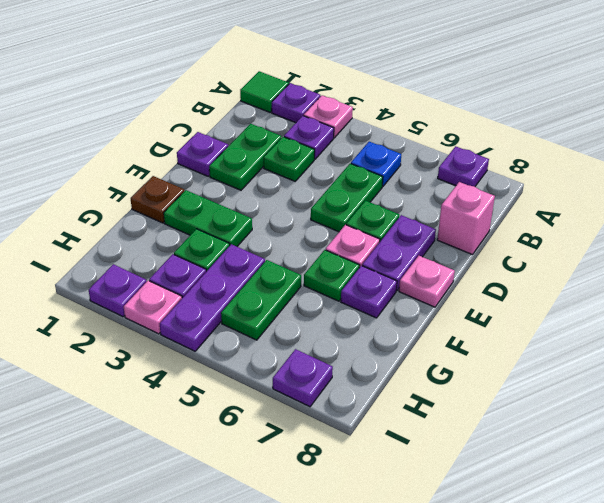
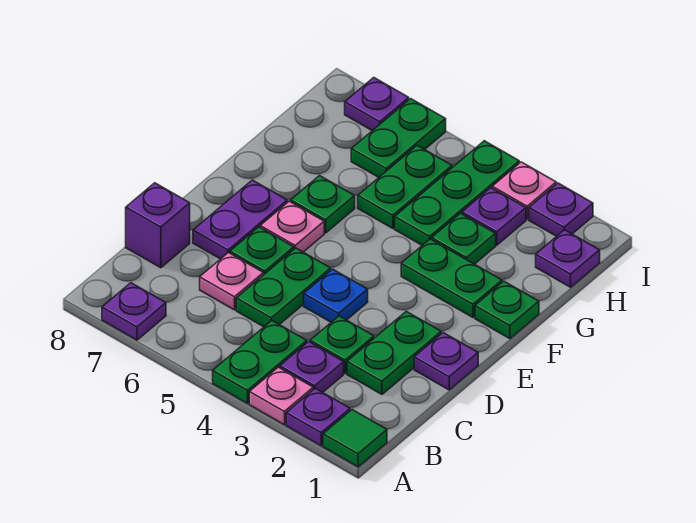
none -> green plate A4:B4 level 1
blue plate B5 level 1 -> blue plate D4 level 1
pink brick C8 level 1 -> purple brick C8 level 1
pink plate E8 level 1 -> pink plate C6 level 1
brown plate F1 level 1 -> green plate F1 level 1
purple plate F7 level 1 -> purple plate H1 level 1
purple plate G4:I4 level 1 -> green plate G4:I4 level 1
none -> green plate H6:I6 level 1

